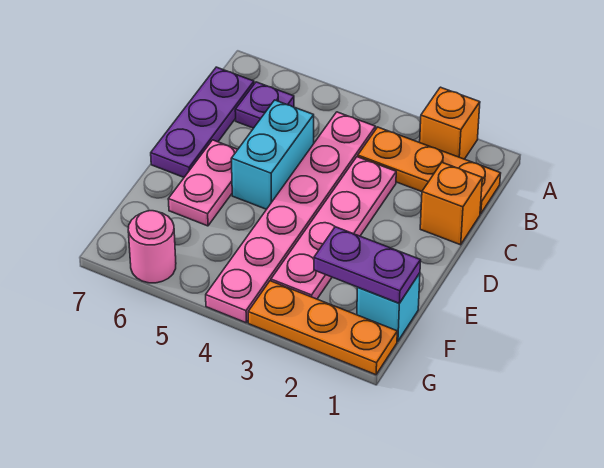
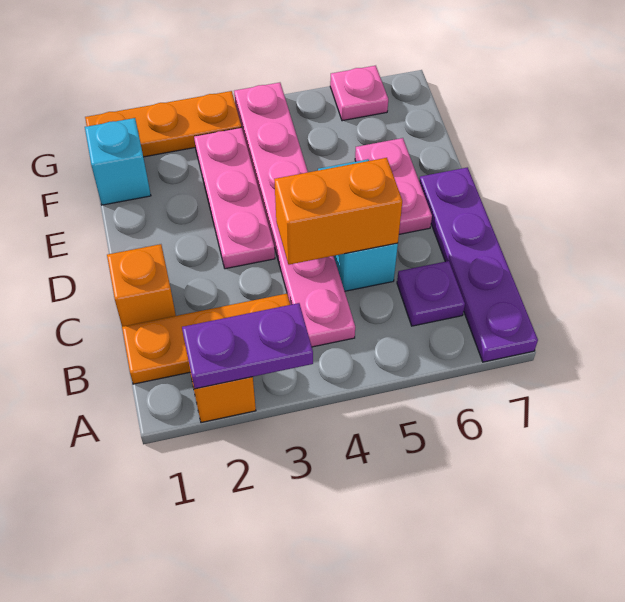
purple plate B7:D7 level 1 -> purple plate A7:D7 level 1
pink plate C3:F3 level 1 -> pink plate D3:F3 level 1
none -> orange brick C4:C5 level 2
purple plate F1:F2 level 2 -> purple plate A2:A3 level 2
pink round brick G6 level 1 -> pink plate G6 level 1

